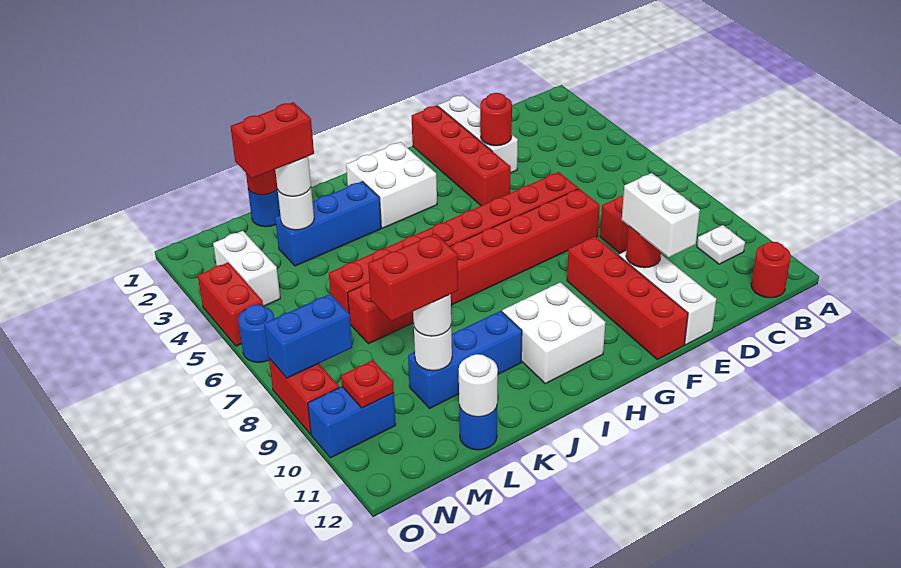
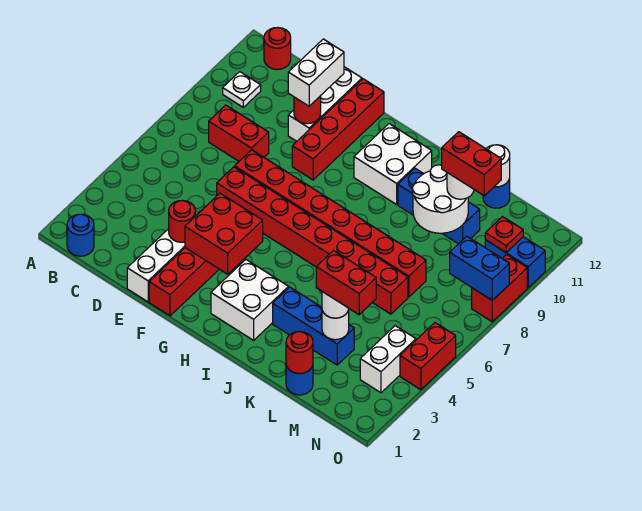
none -> red brick F3:G4 level 2
white round brick L10 level 2 -> white round brick K9:L10 level 2
blue round brick O6 level 1 -> blue round brick B1 level 1

